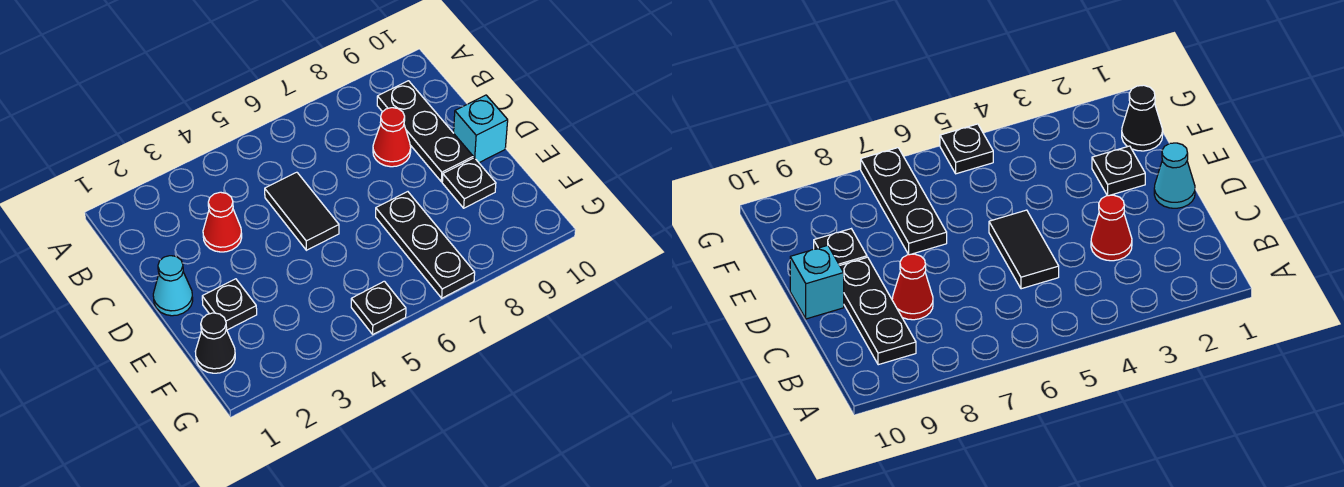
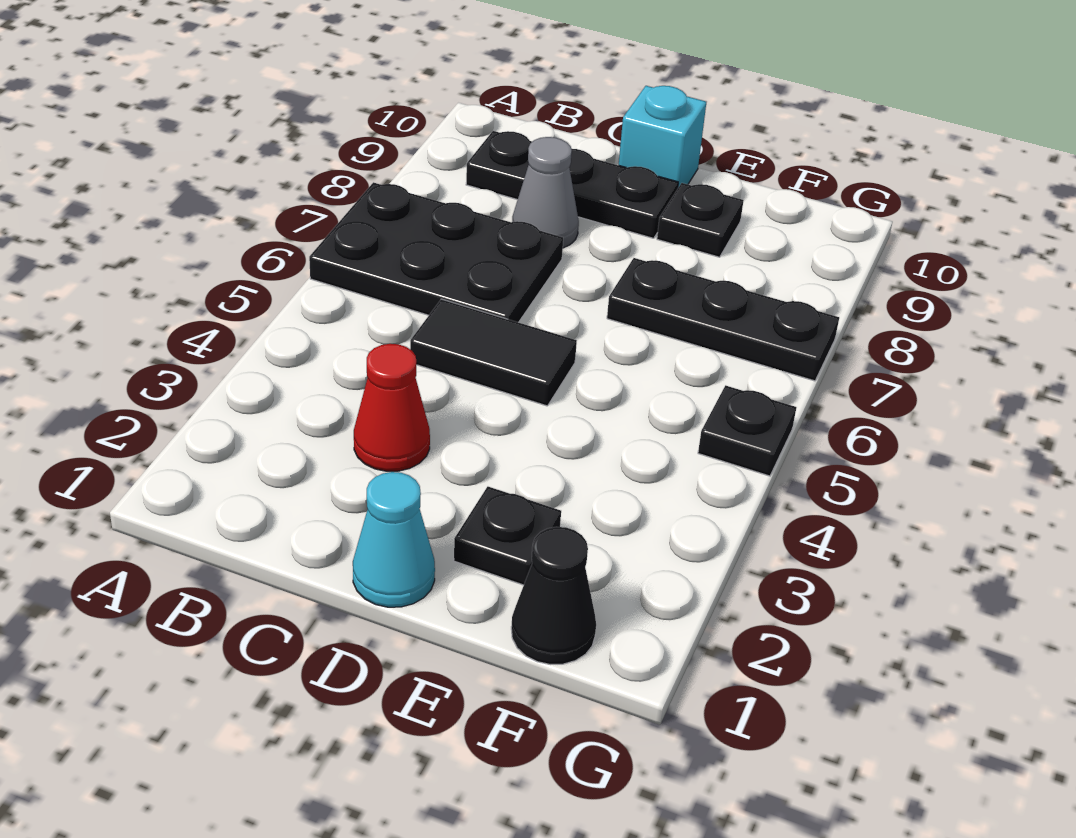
none -> black plate A6:C7 level 1
red cone C8 level 1 -> grey cone C8 level 1

